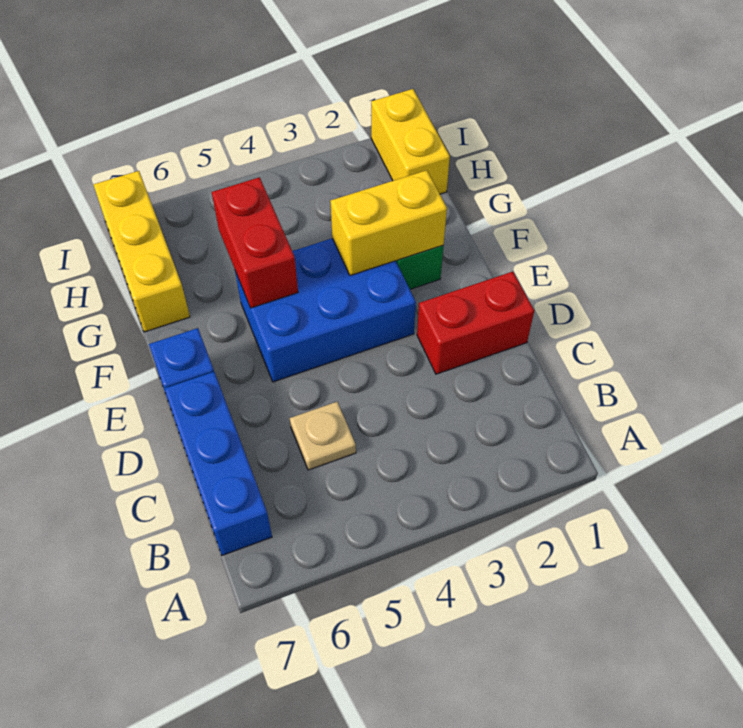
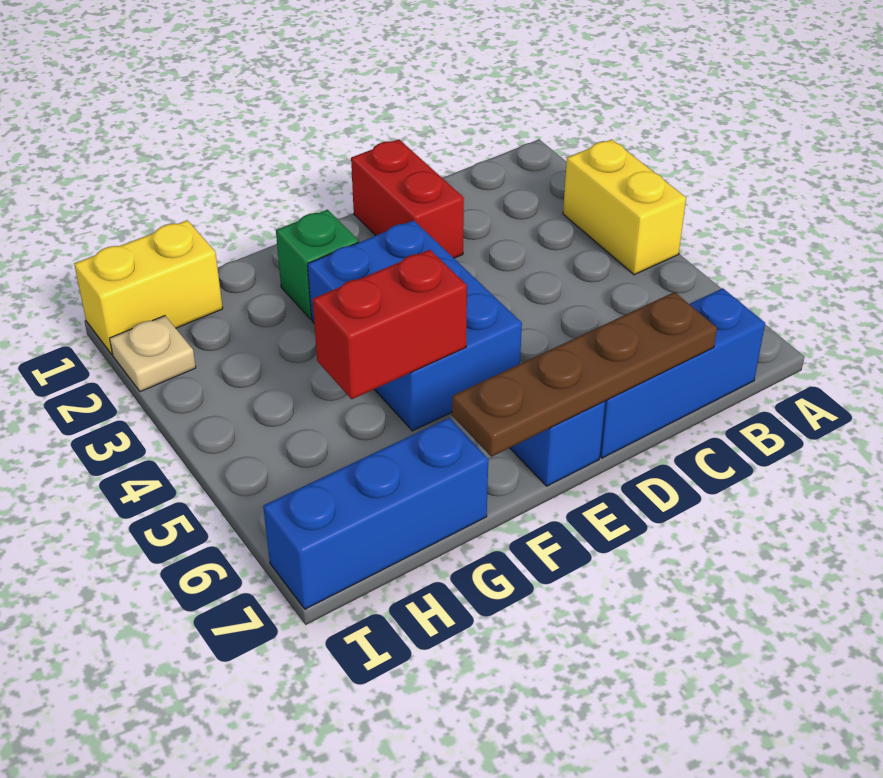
tan plate C5 level 1 -> tan plate I2 level 1
none -> brown plate C7:F7 level 2
yellow brick F2:F3 level 2 -> yellow brick A3:A4 level 1
yellow brick G7:I7 level 1 -> blue brick G7:I7 level 1

